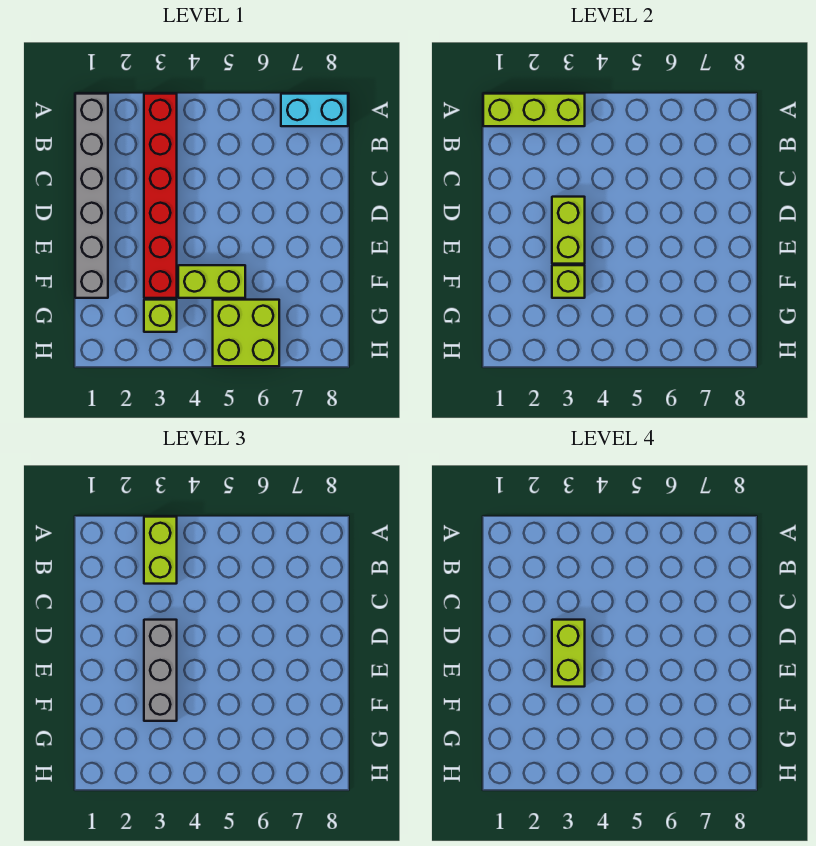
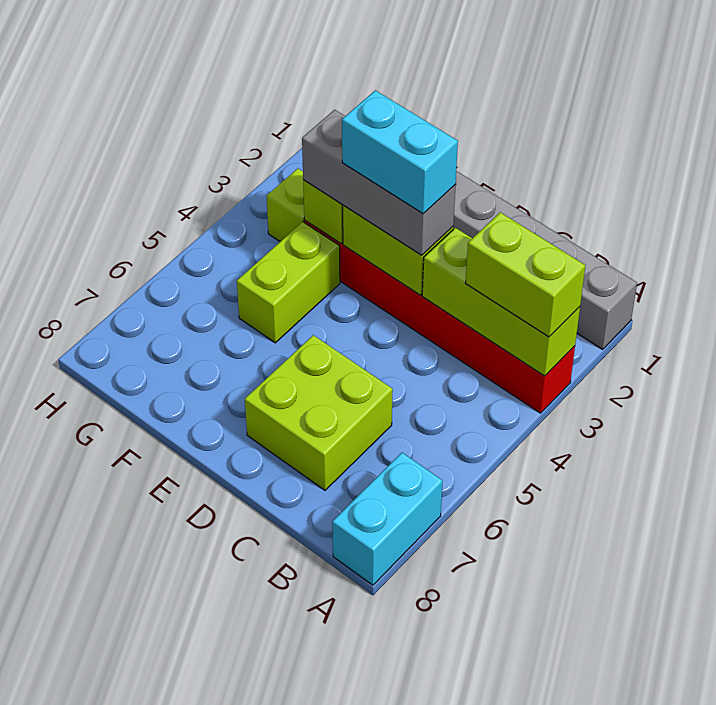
lime brick A1:A3 level 2 -> lime brick A3:C3 level 2
lime brick D3:E3 level 4 -> cyan brick D3:E3 level 4
lime brick G5:H6 level 1 -> lime brick C6:D7 level 1

